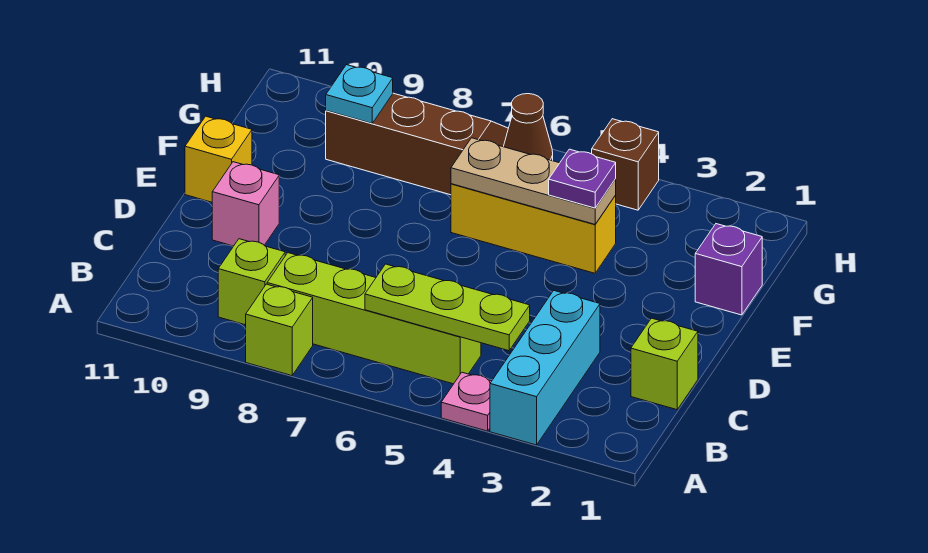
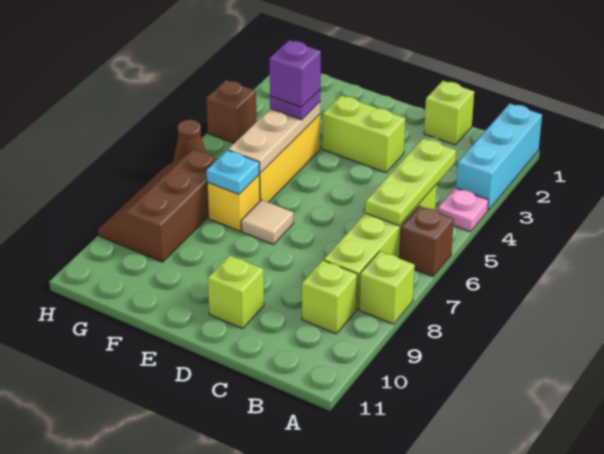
cyan brick A3:C3 level 1 -> cyan brick A1:A3 level 1
none -> brown brick A6 level 1
none -> lime brick D3:E3 level 1
pink brick D10 level 1 -> lime brick D10 level 1
none -> tan tile E7 level 1
yellow brick E11 level 1 -> yellow brick F7 level 1
purple brick F1 level 1 -> purple brick F4 level 4
cyan plate G9 level 2 -> cyan plate F7 level 2

